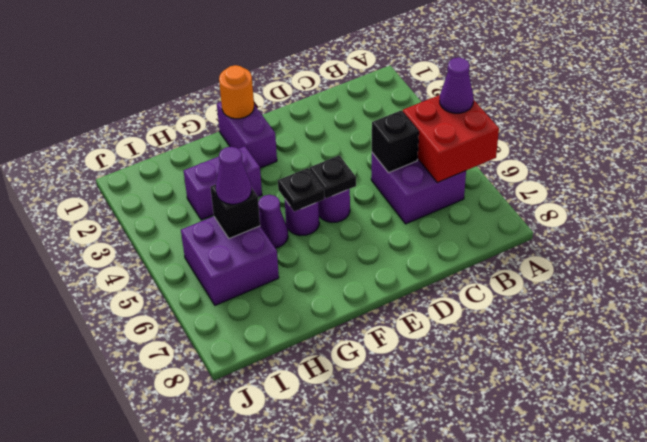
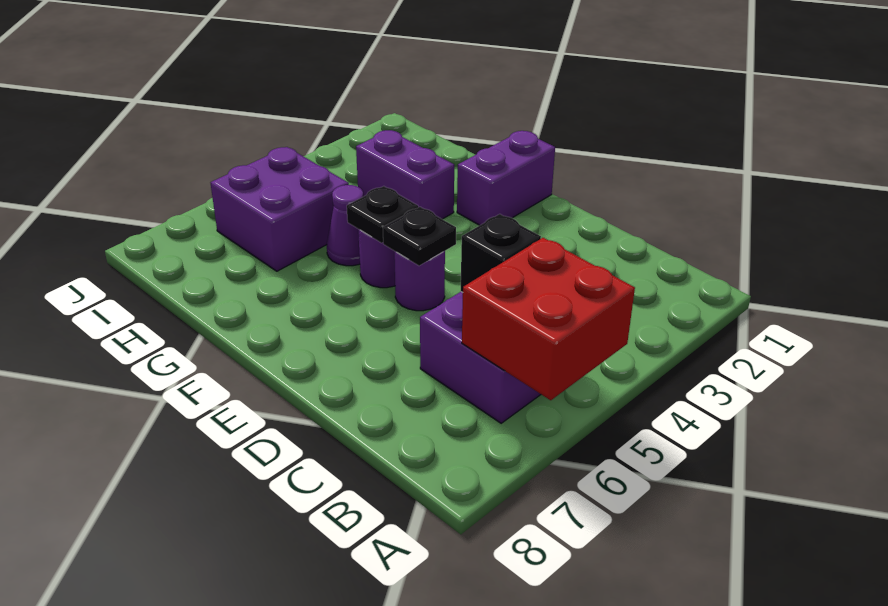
purple cone A5 level 3 -> none
orange round brick F1 level 2 -> none
black brick H5 level 2 -> none
purple cone H5 level 3 -> none

